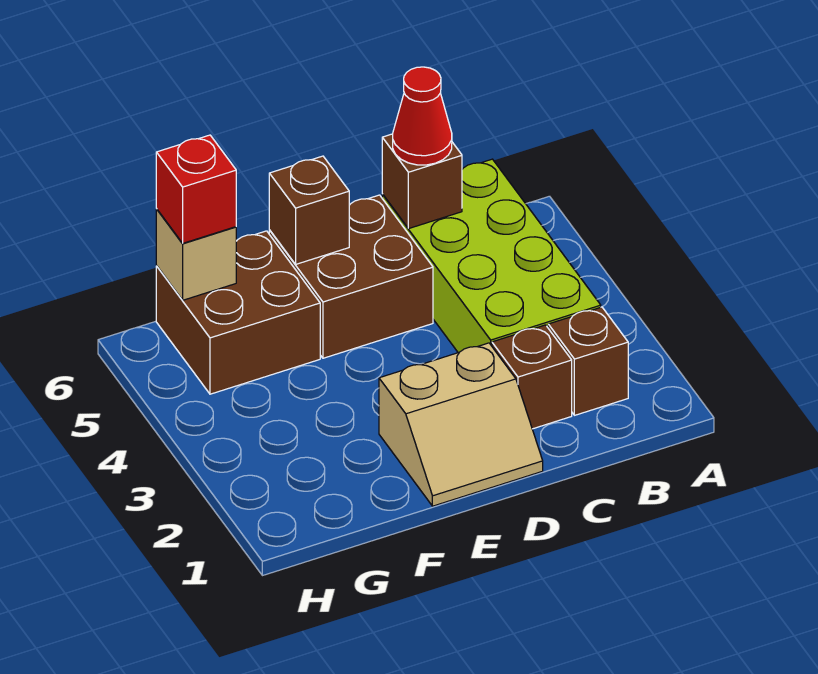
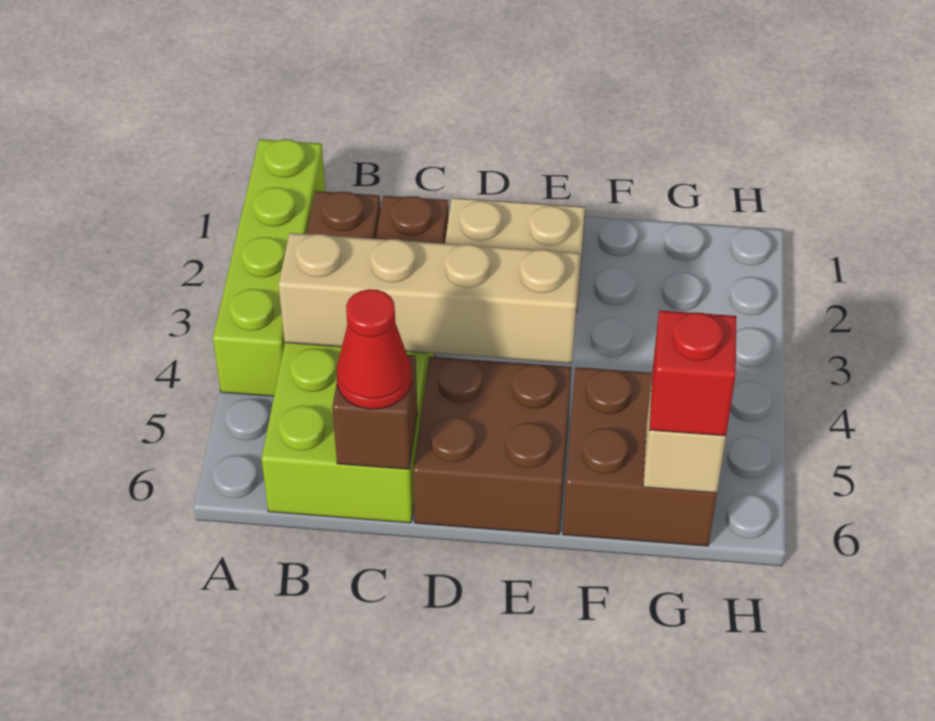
none -> lime brick A1:A4 level 1
none -> tan brick B4:E4 level 2
brown brick E6 level 2 -> none

